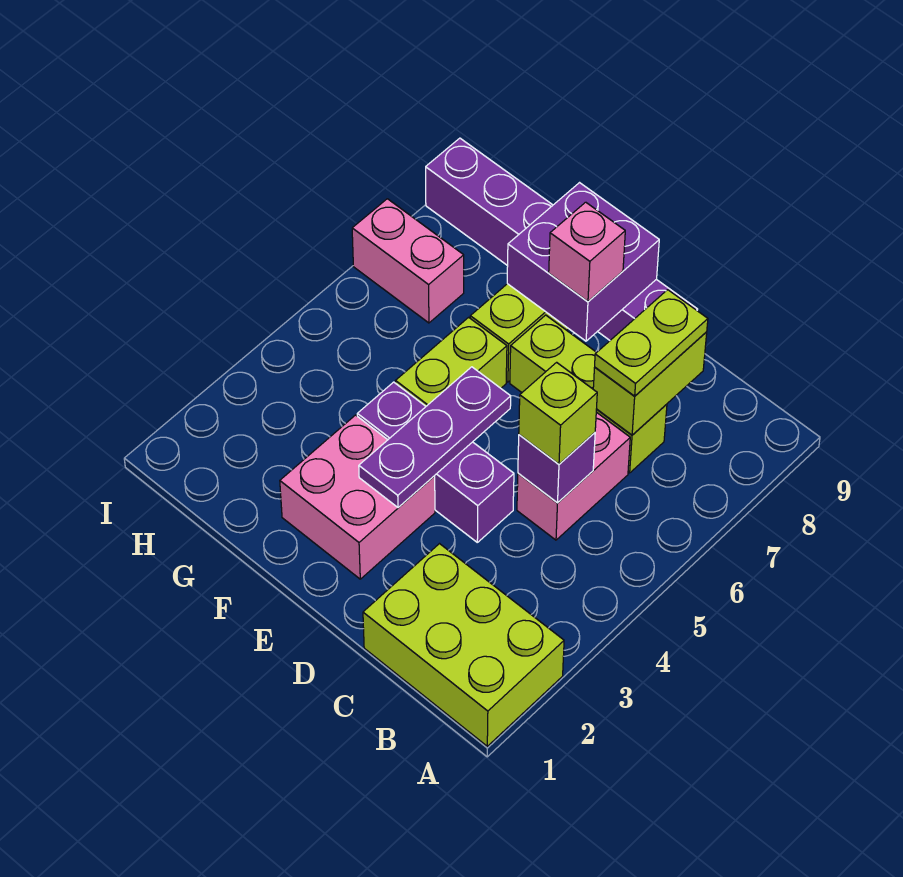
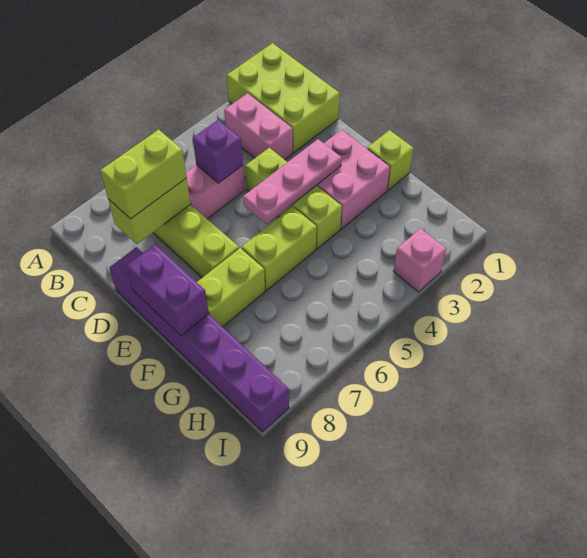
lime brick C5 level 3 -> lime brick F1 level 1
lime plate C7:C8 level 3 -> lime brick C7:C8 level 3
purple brick D4:F4 level 1 -> lime brick D4:F4 level 1
purple plate E3:E5 level 2 -> pink plate E3:E5 level 2
purple brick E8:F9 level 2 -> purple brick E9:F9 level 2
pink brick E8 level 3 -> pink brick I3 level 1
pink brick H7:I7 level 1 -> pink brick B3:C3 level 1

